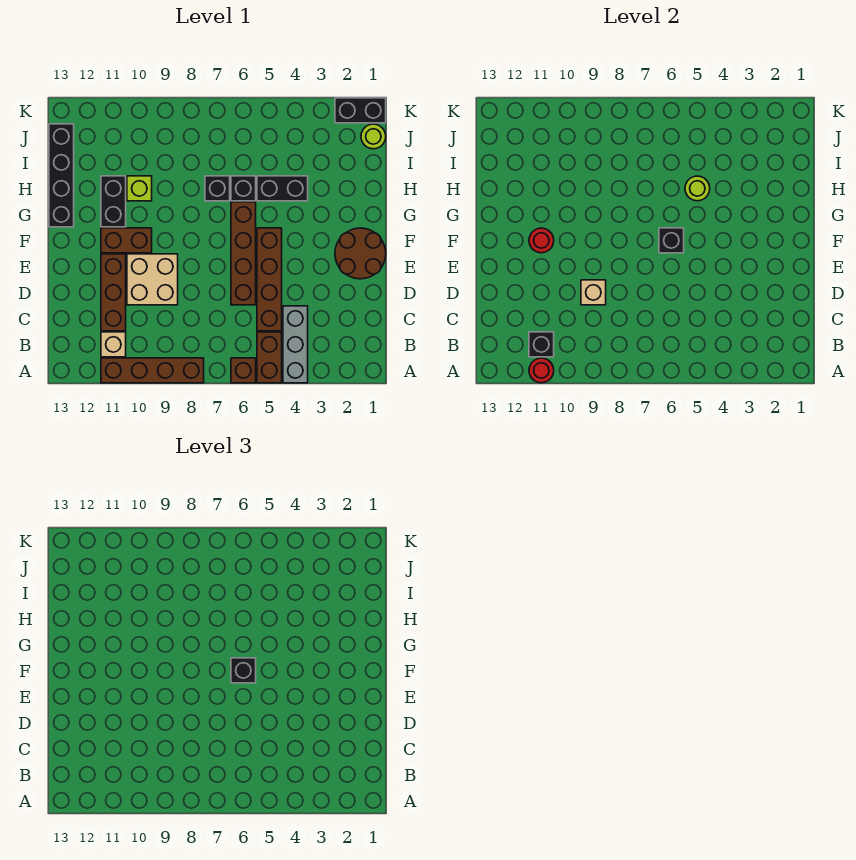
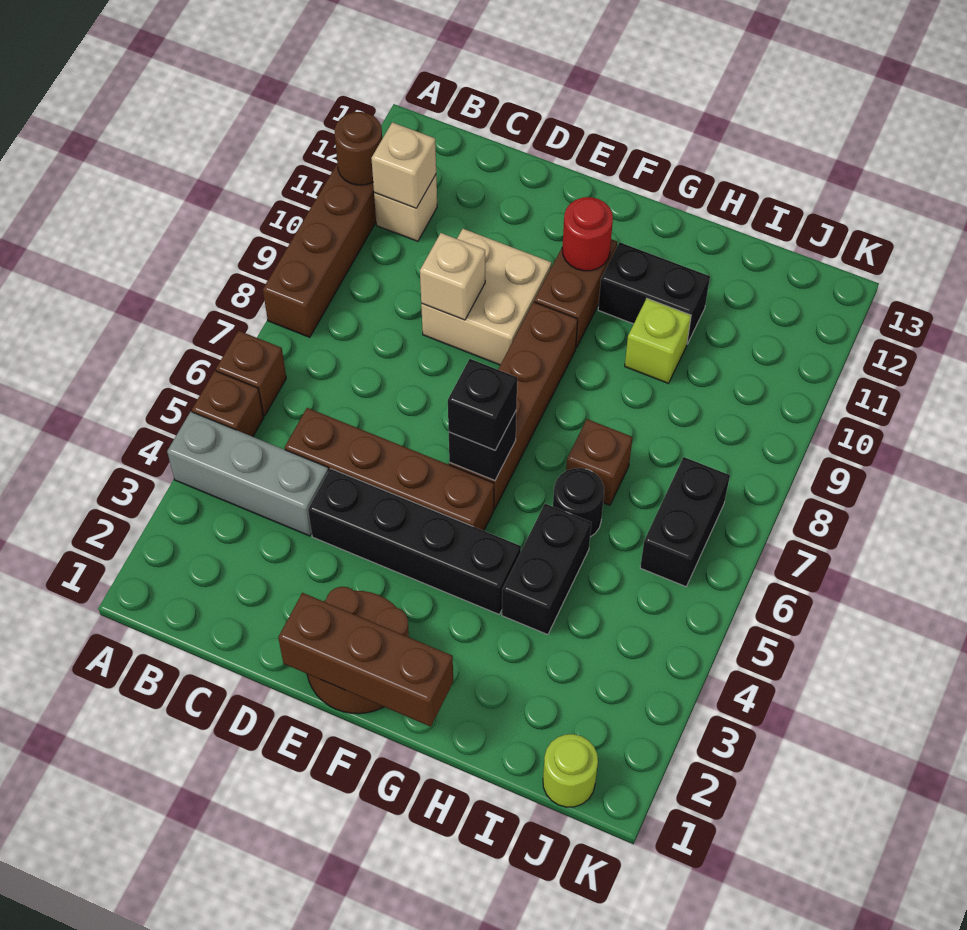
brown brick A5:B5 level 1 -> brown brick A5 level 1
red round brick A11 level 2 -> brown round brick A11 level 2
black brick B11 level 2 -> tan brick B11 level 2
brown brick C11:E11 level 1 -> brown brick E1:G1 level 2
brown brick D6:G6 level 1 -> brown brick F6:F9 level 1
black brick G13:J13 level 1 -> black brick D4:G4 level 1
lime round brick H5 level 2 -> none
black brick H6 level 1 -> black round brick H6 level 1
black brick H7 level 1 -> brown brick H7 level 1
black brick K1:K2 level 1 -> black brick J6:J7 level 1

